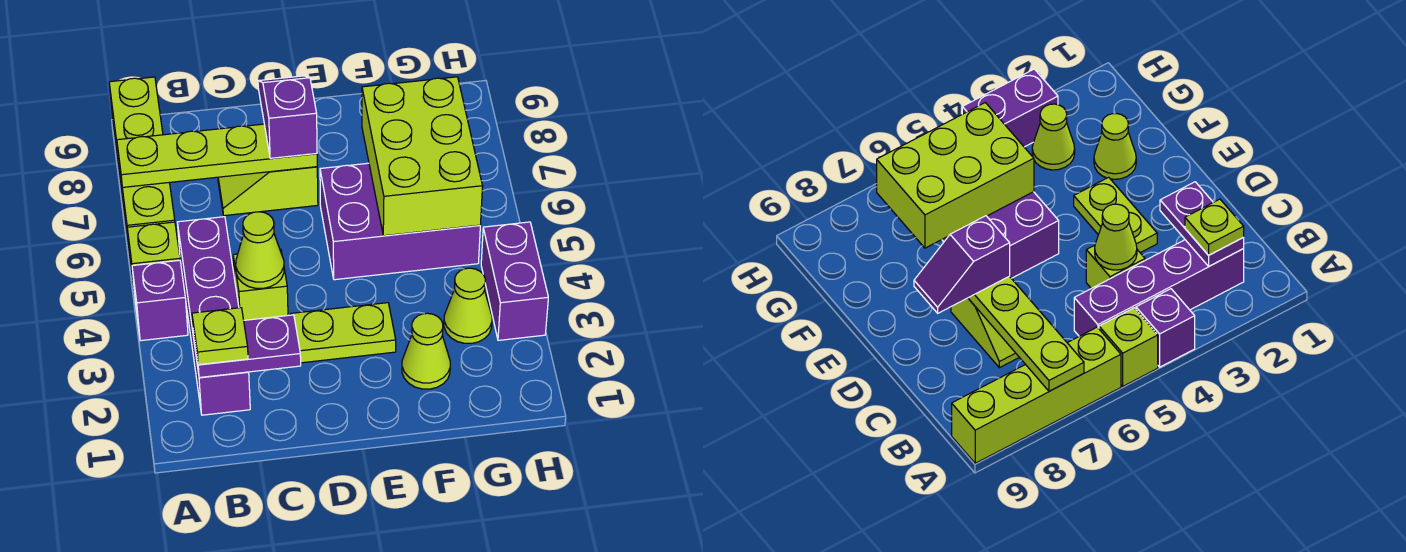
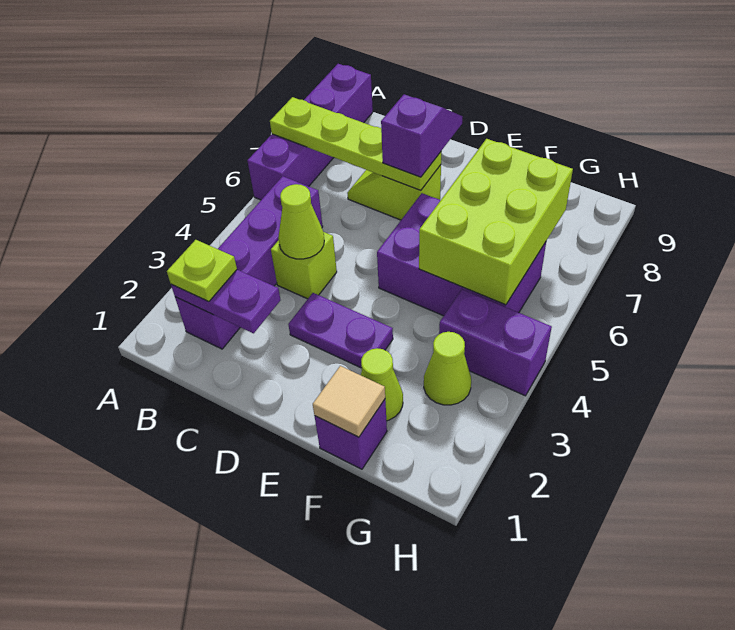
purple brick A4 level 1 -> purple brick F1 level 1
lime brick A5 level 1 -> none
lime brick A6:A9 level 1 -> purple brick A6:A9 level 1
lime plate D3:E3 level 1 -> purple plate D3:E3 level 1
none -> tan tile F1 level 2
purple brick H3:H4 level 1 -> purple brick G4:H4 level 1

